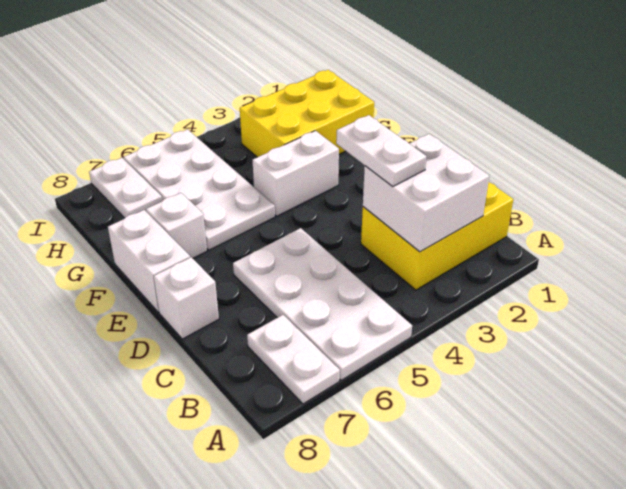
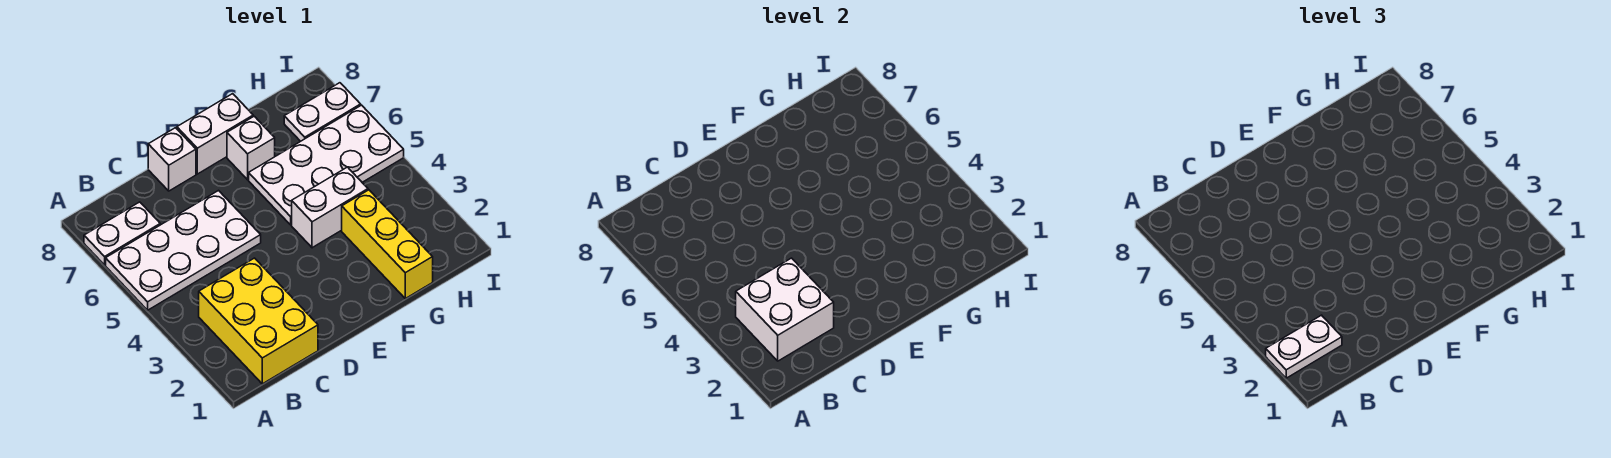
white plate C3:D3 level 3 -> white plate A2:B2 level 3
white brick F3:F4 level 1 -> white brick F4:G4 level 1
yellow brick G1:H3 level 1 -> yellow brick G1:G3 level 1

